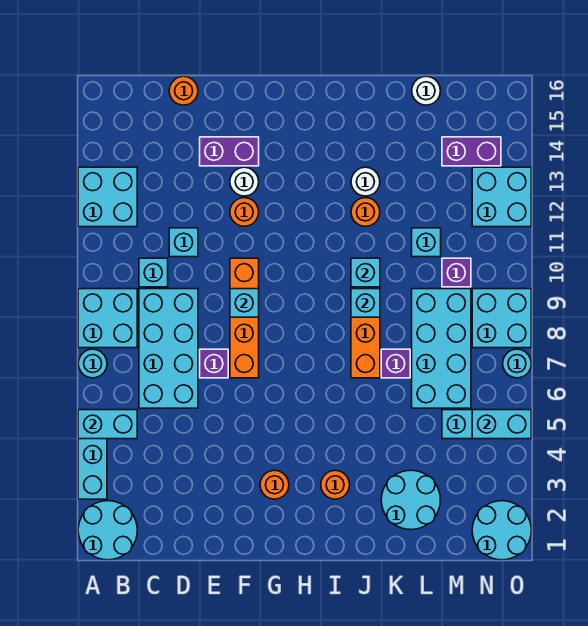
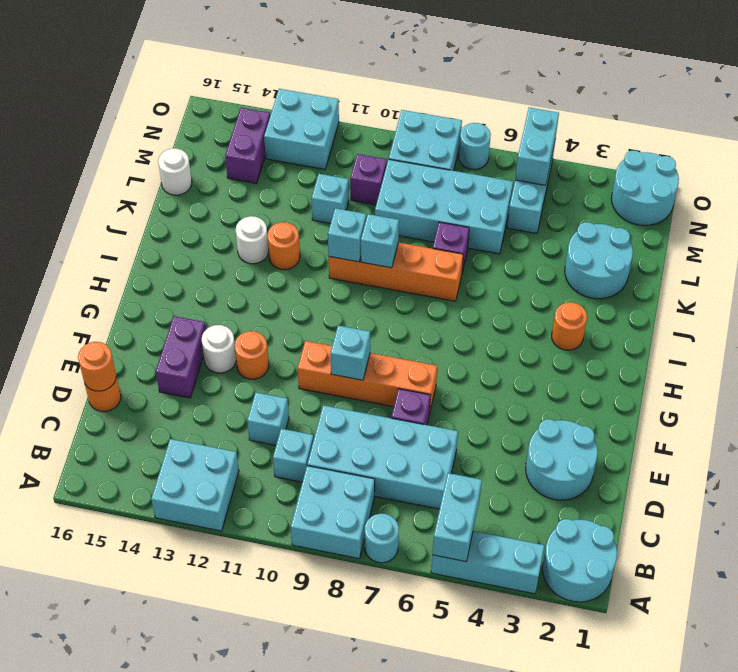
none -> cyan round brick D2:E3 level 1
orange round brick G3 level 1 -> orange round brick D16 level 2

